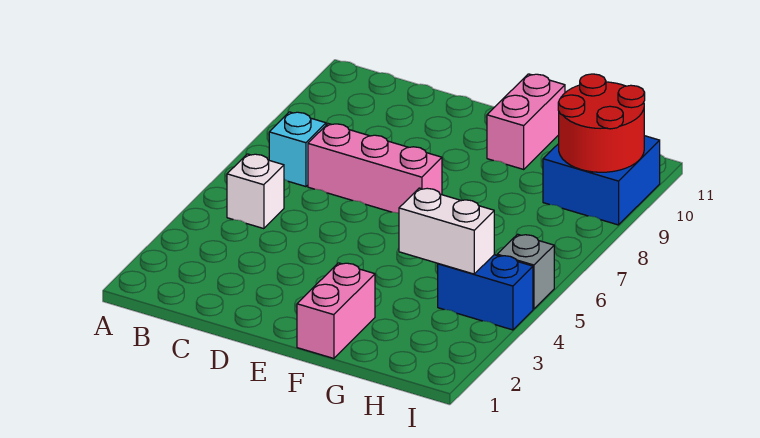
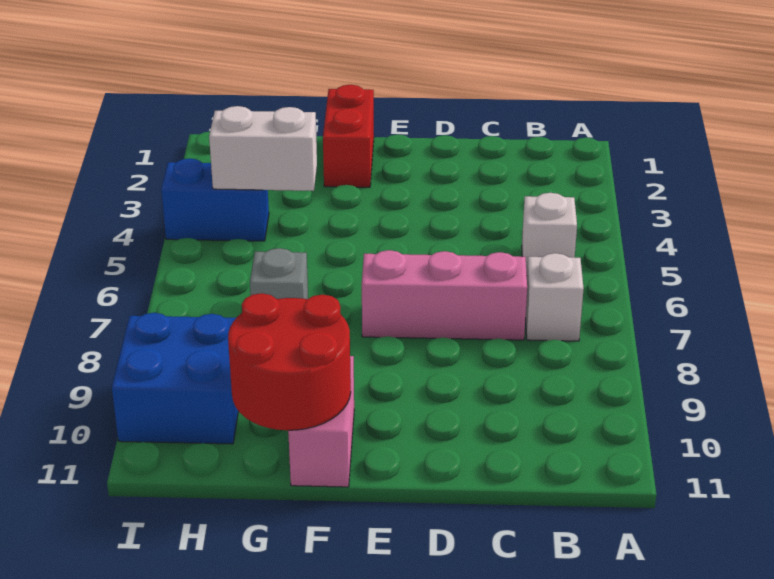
cyan brick B7 level 1 -> white brick B7 level 1
pink brick F1:F2 level 1 -> red brick F1:F2 level 1
red round brick H9:I10 level 2 -> red round brick F10:G11 level 2
grey brick I5 level 1 -> grey brick G7 level 1

